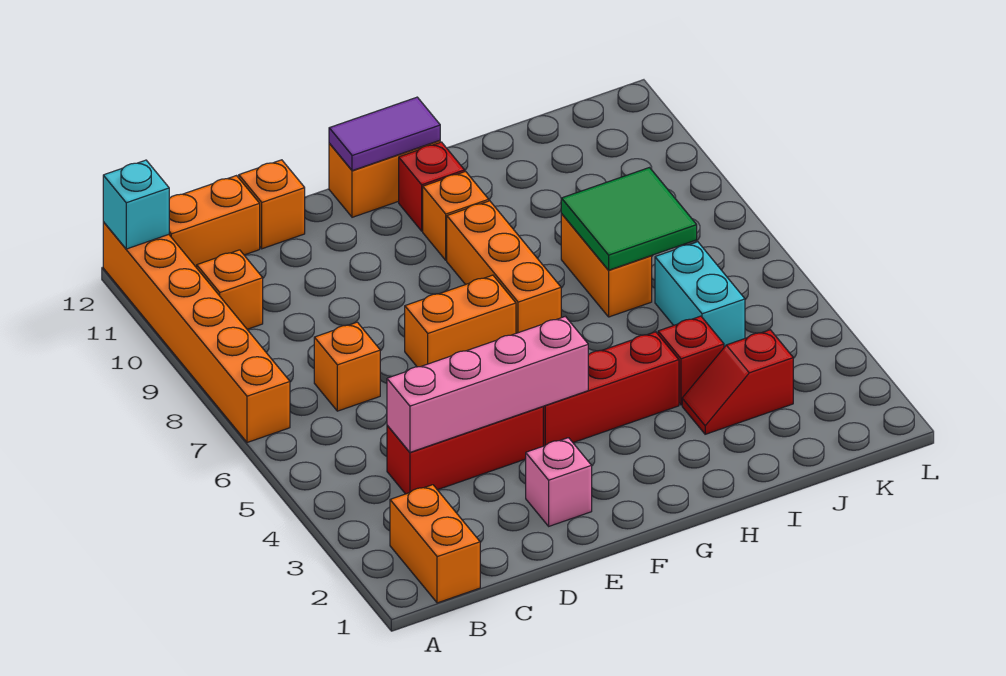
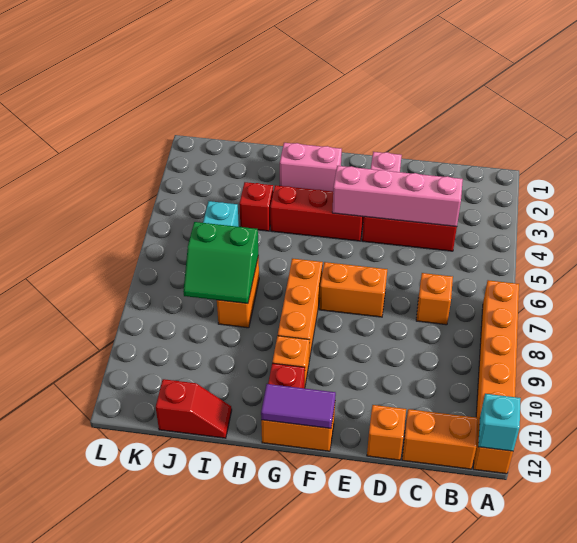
orange brick B1:B2 level 1 -> none
orange brick B10 level 1 -> none
none -> pink brick G2:H2 level 1
red slope I3:J3 level 1 top J -> red slope I12:J12 level 1 top J
green tile I7:J8 level 2 -> green slope I7:J8 level 2 top 7

